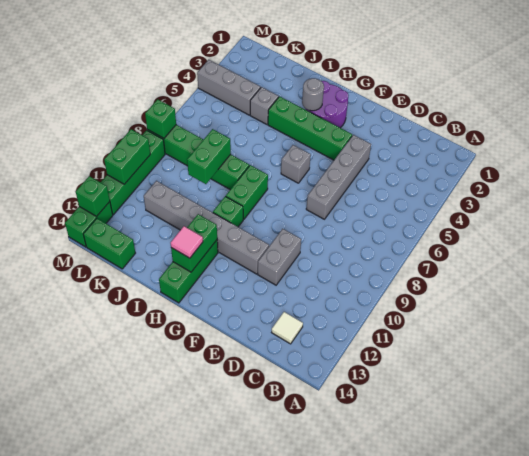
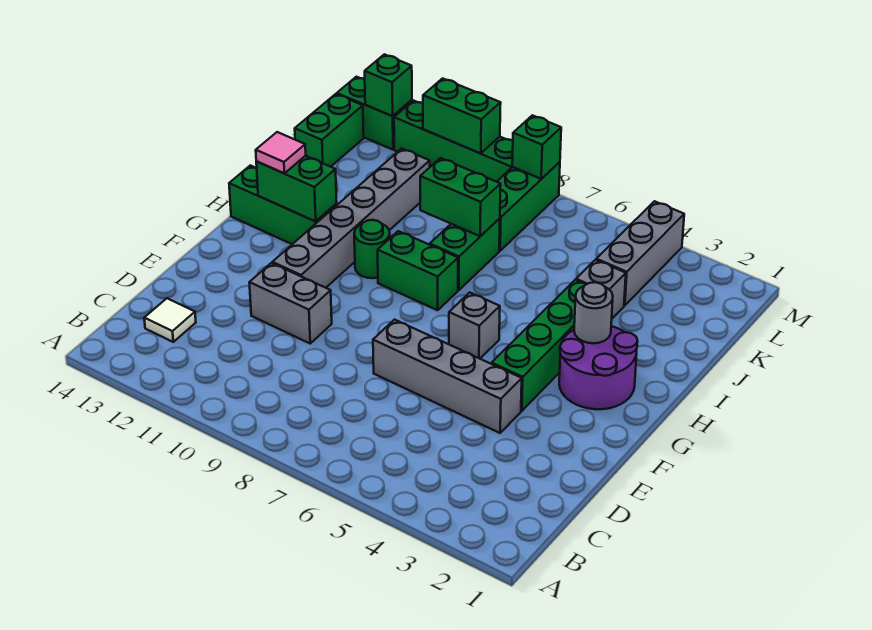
green brick H10 level 1 -> green round brick H10 level 1

